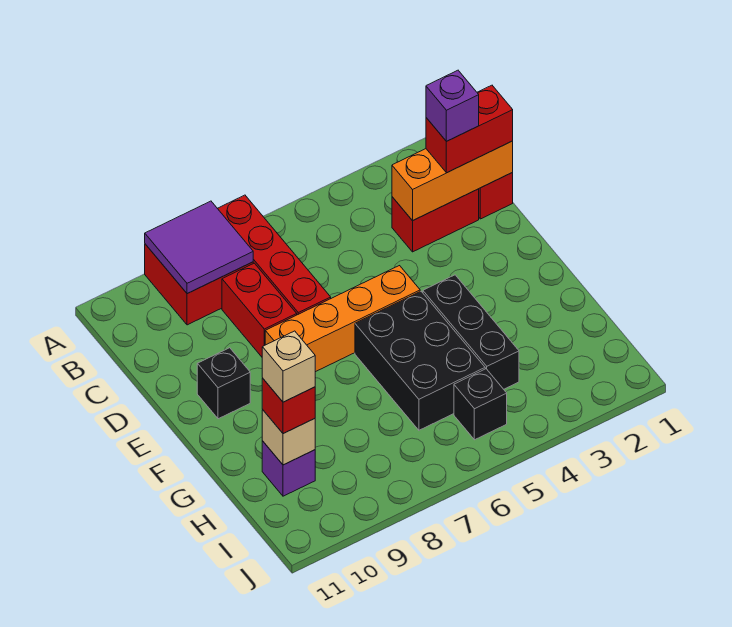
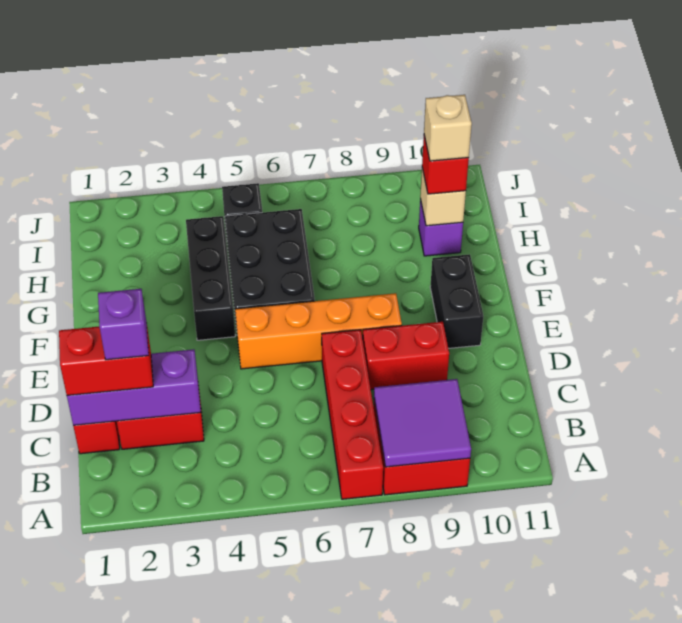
orange brick C1:C3 level 2 -> purple brick C1:C3 level 2
red brick C8:D8 level 1 -> red brick D8:D9 level 1
black brick E10 level 1 -> black brick E10:F10 level 1

